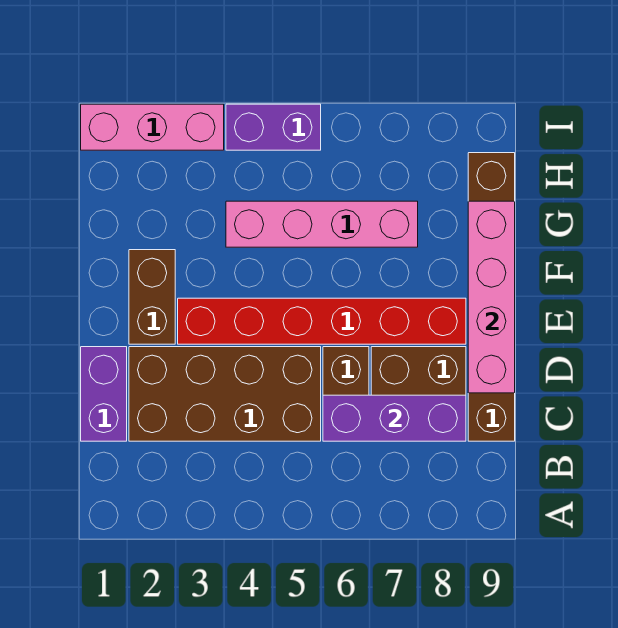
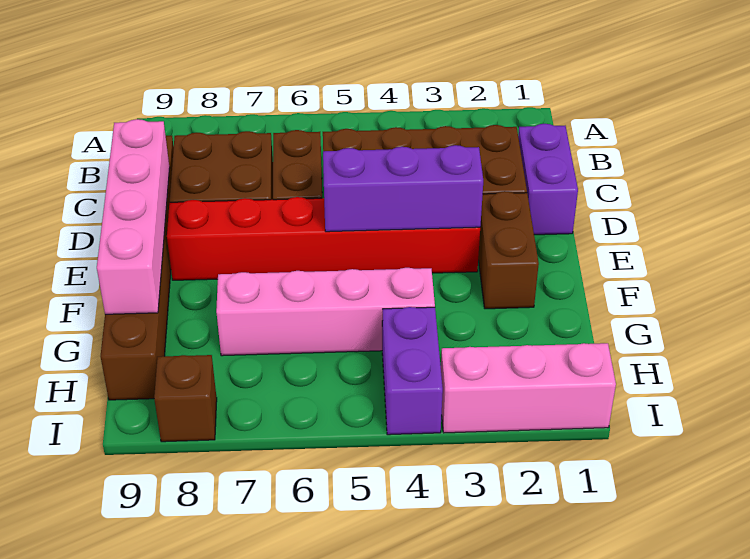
purple brick C6:C8 level 2 -> purple brick E3:E5 level 2
purple brick I4:I5 level 1 -> purple brick H4:I4 level 1
none -> brown brick I8 level 1

